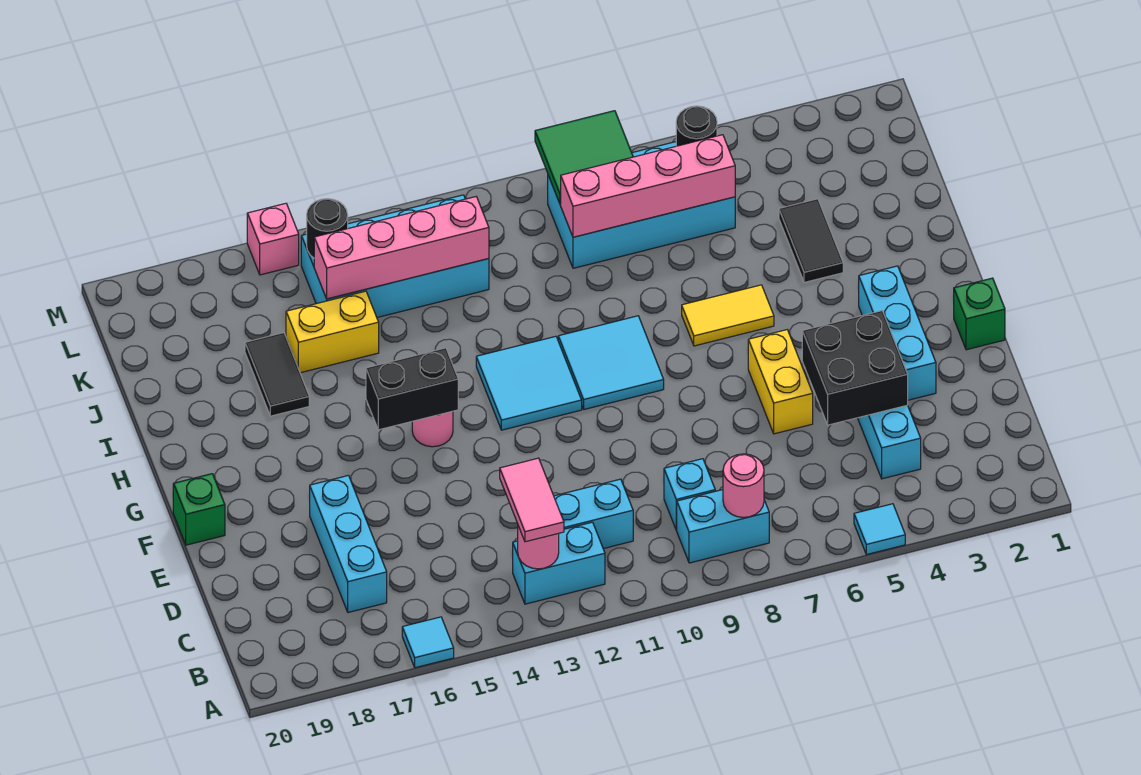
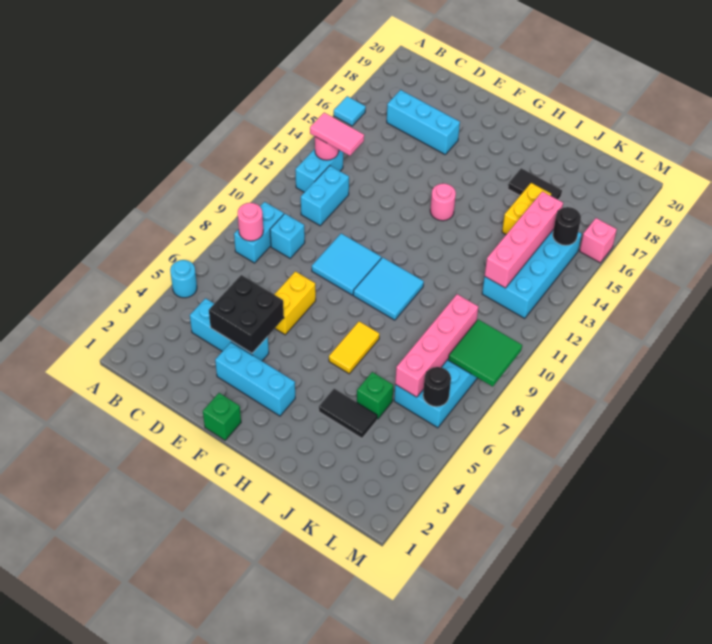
cyan tile A5 level 1 -> cyan round brick A5 level 1
yellow brick E6:F6 level 1 -> yellow brick E6:E7 level 1
green brick F20 level 1 -> green brick J5 level 1
cyan tile G11:H12 level 1 -> cyan tile E9:F10 level 1
black brick G14:G15 level 2 -> none

